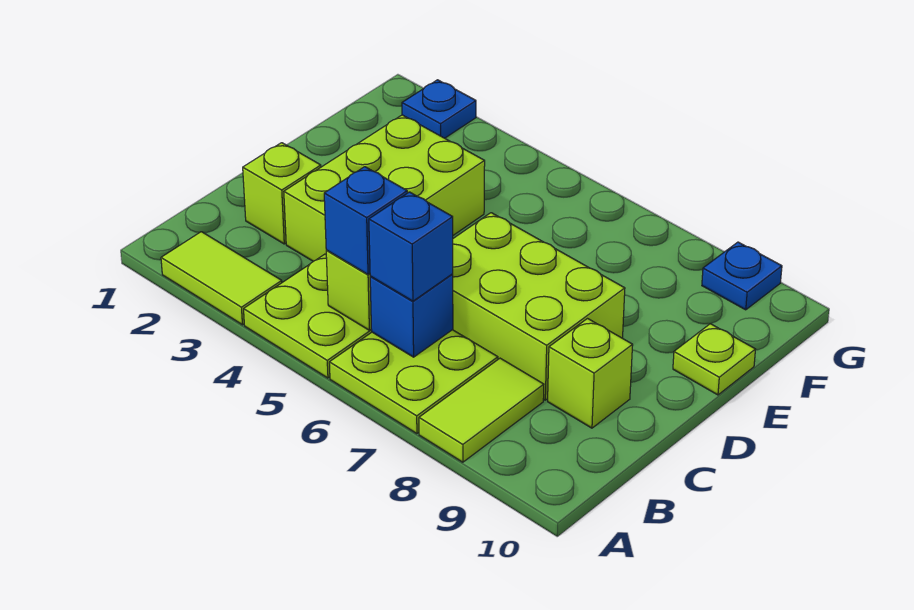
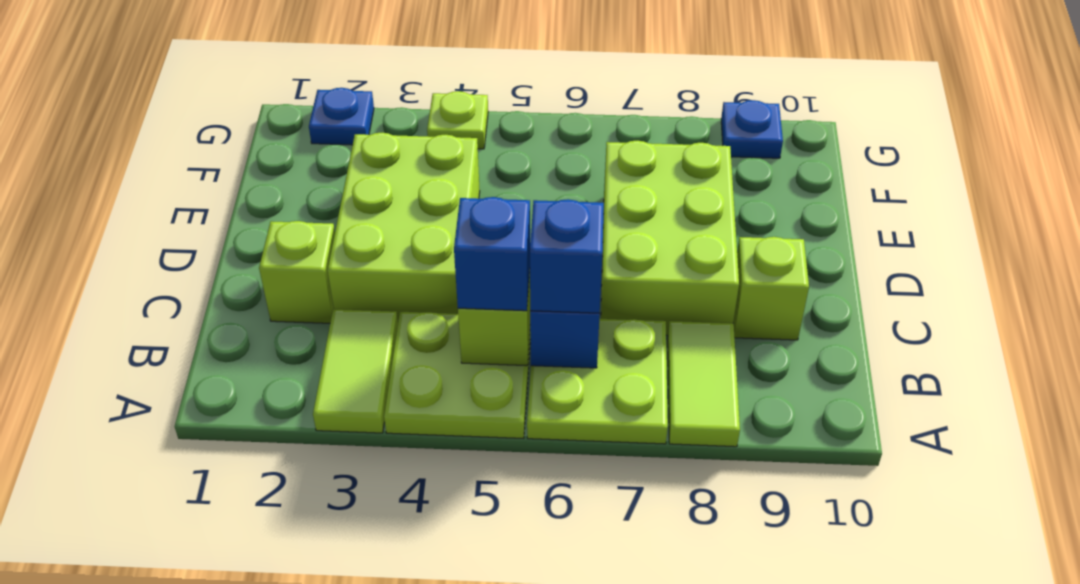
lime tile A2:A3 level 1 -> lime tile A3:B3 level 1
lime brick C6:D8 level 1 -> lime brick C7:E8 level 1
lime plate E10 level 1 -> lime plate G4 level 1

